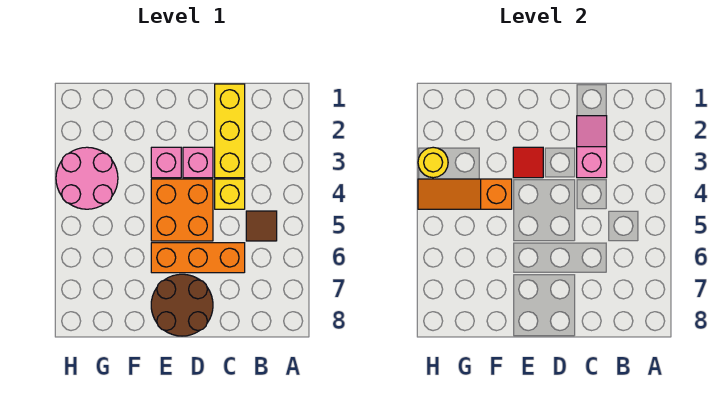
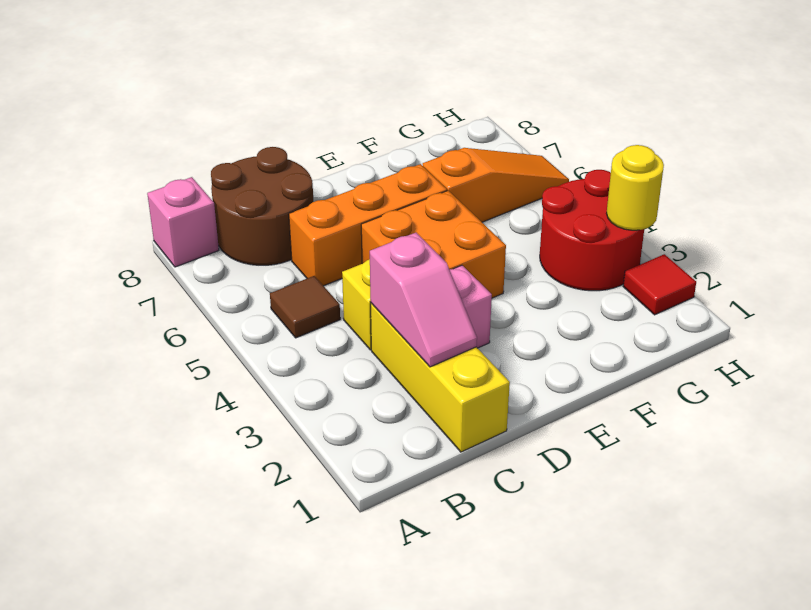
brown round brick D7:E8 level 1 -> brown round brick B7:C8 level 1
pink brick E3 level 1 -> pink brick A8 level 1
red tile E3 level 2 -> red tile H2 level 1
orange slope F4:H4 level 2 top F -> orange slope F6:H6 level 1 top F
pink round brick G3:H4 level 1 -> red round brick G3:H4 level 1

